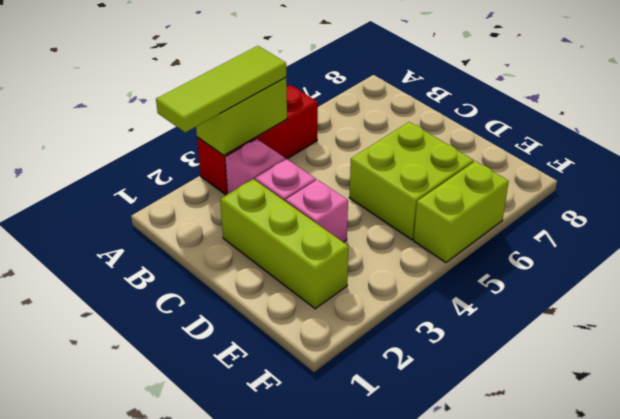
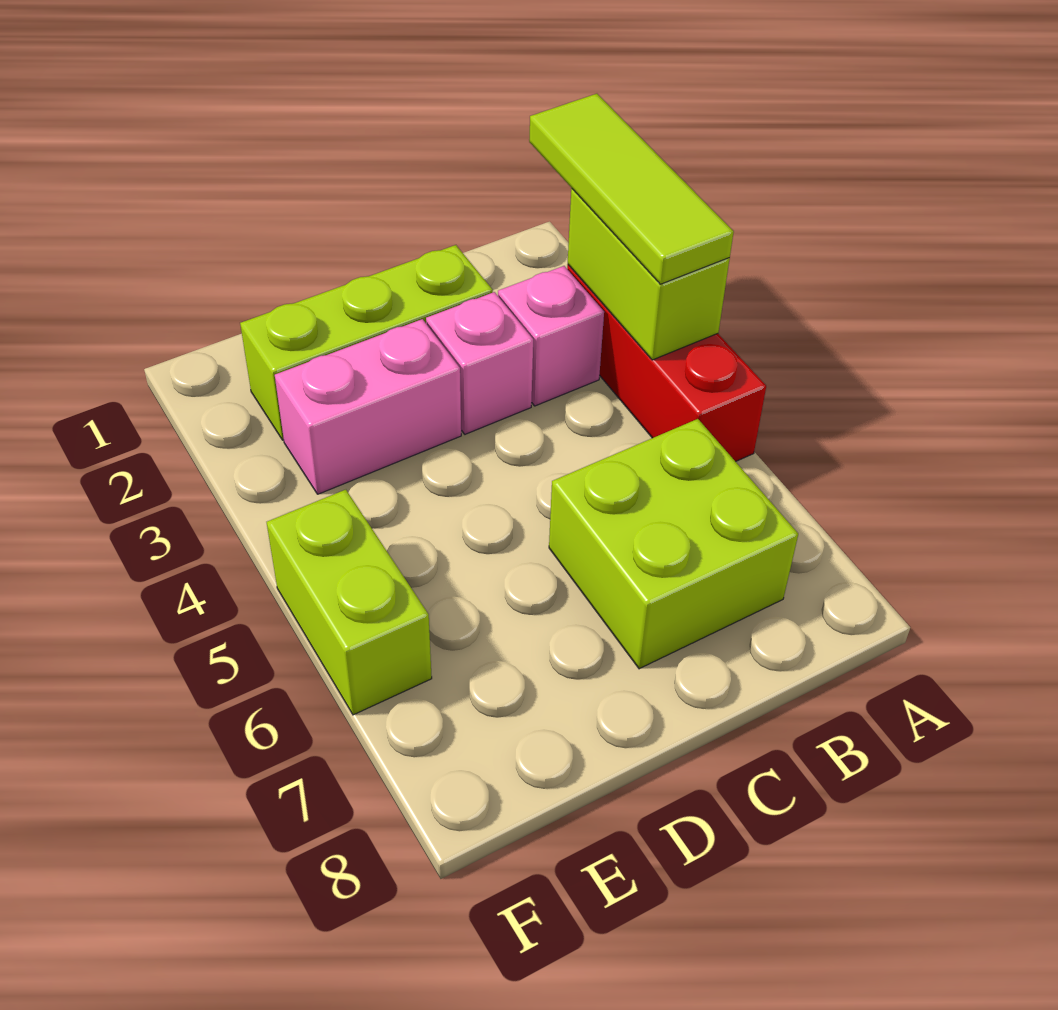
pink brick D3 level 1 -> pink brick D3:E3 level 1
lime brick D5:E6 level 1 -> lime brick B6:C7 level 1

